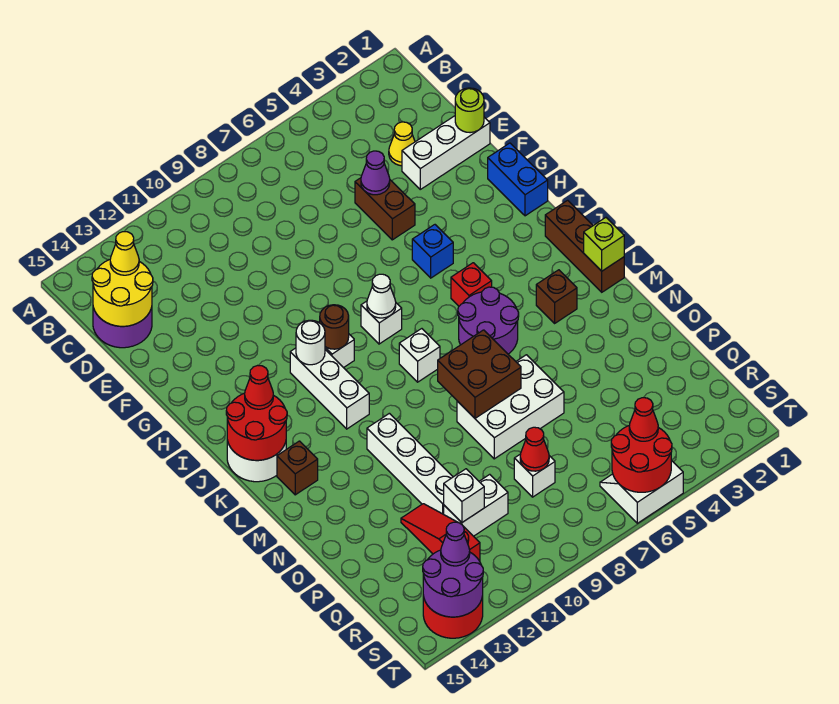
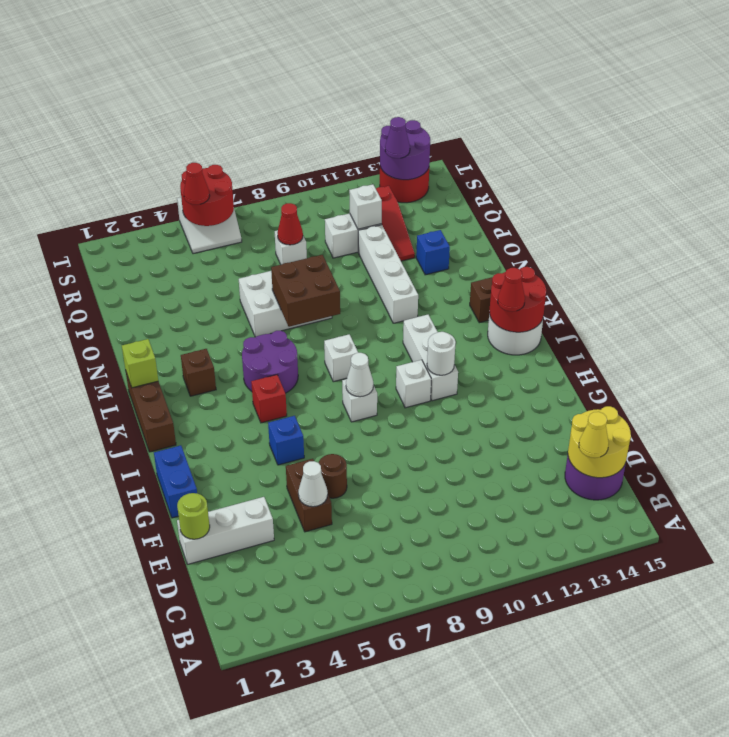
yellow cone D3 level 1 -> none
purple cone E5 level 2 -> white cone E5 level 2
brown round brick I10 level 2 -> brown round brick F6 level 1
none -> blue brick O13 level 1

